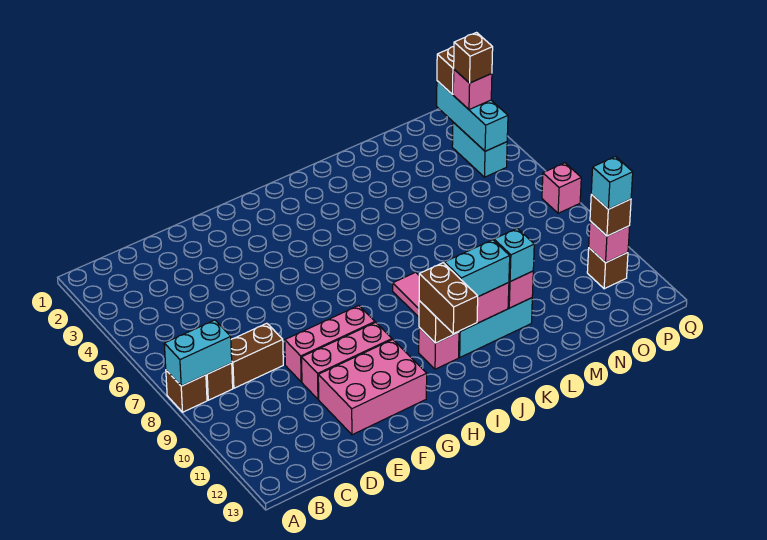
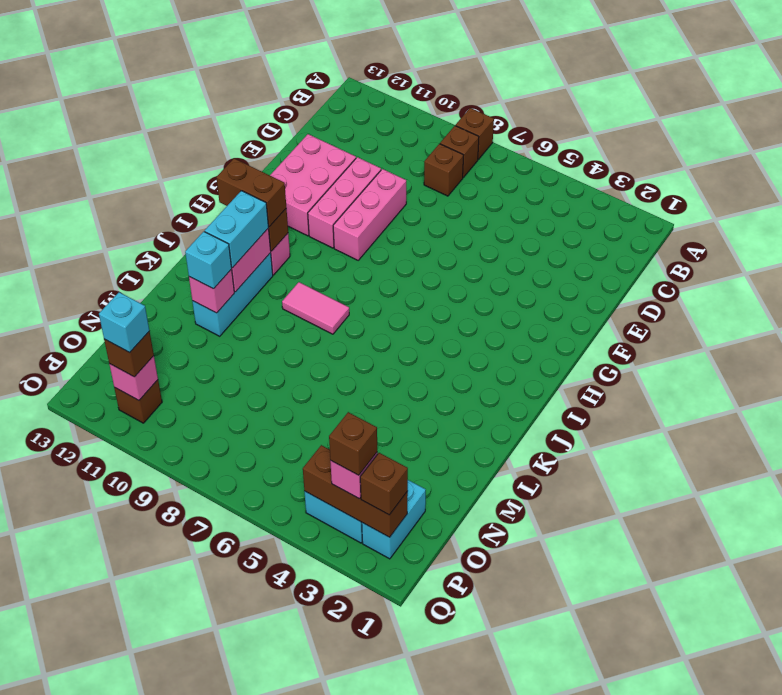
cyan brick A8:B8 level 2 -> cyan brick O2:P2 level 1
brown brick C8:D8 level 1 -> brown brick C8 level 1
cyan brick P2:P4 level 2 -> brown brick P2:P4 level 2
pink brick Q7 level 1 -> none

